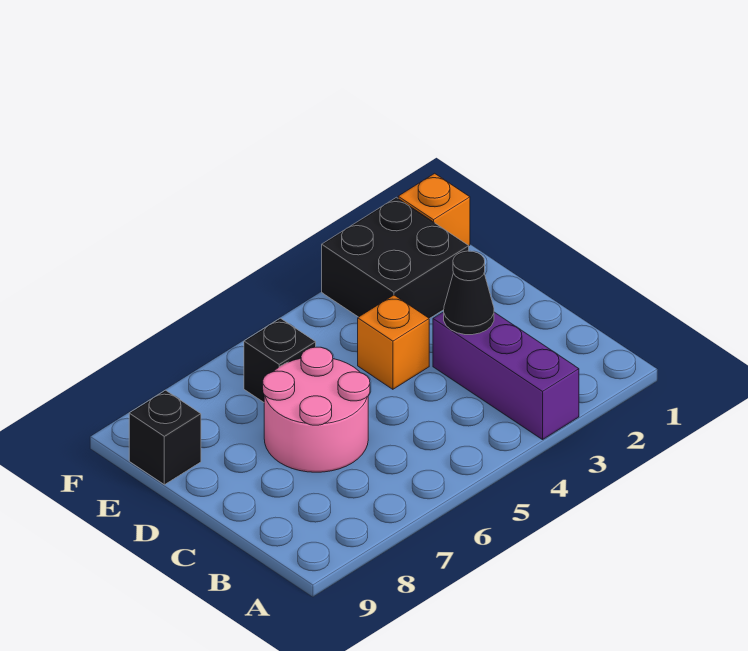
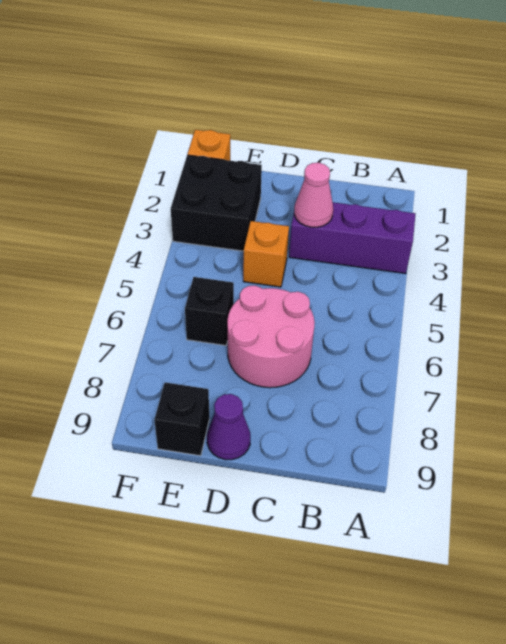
black cone C3 level 2 -> pink cone C3 level 2
none -> purple cone D9 level 1

